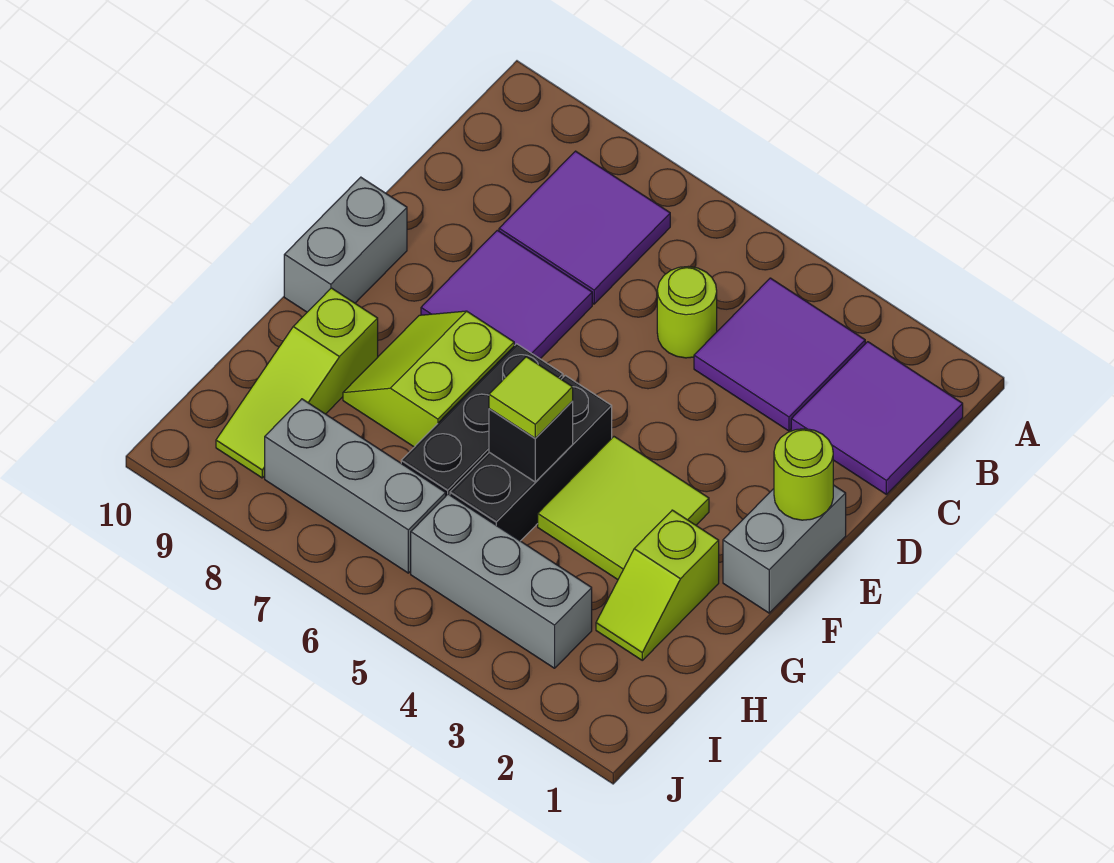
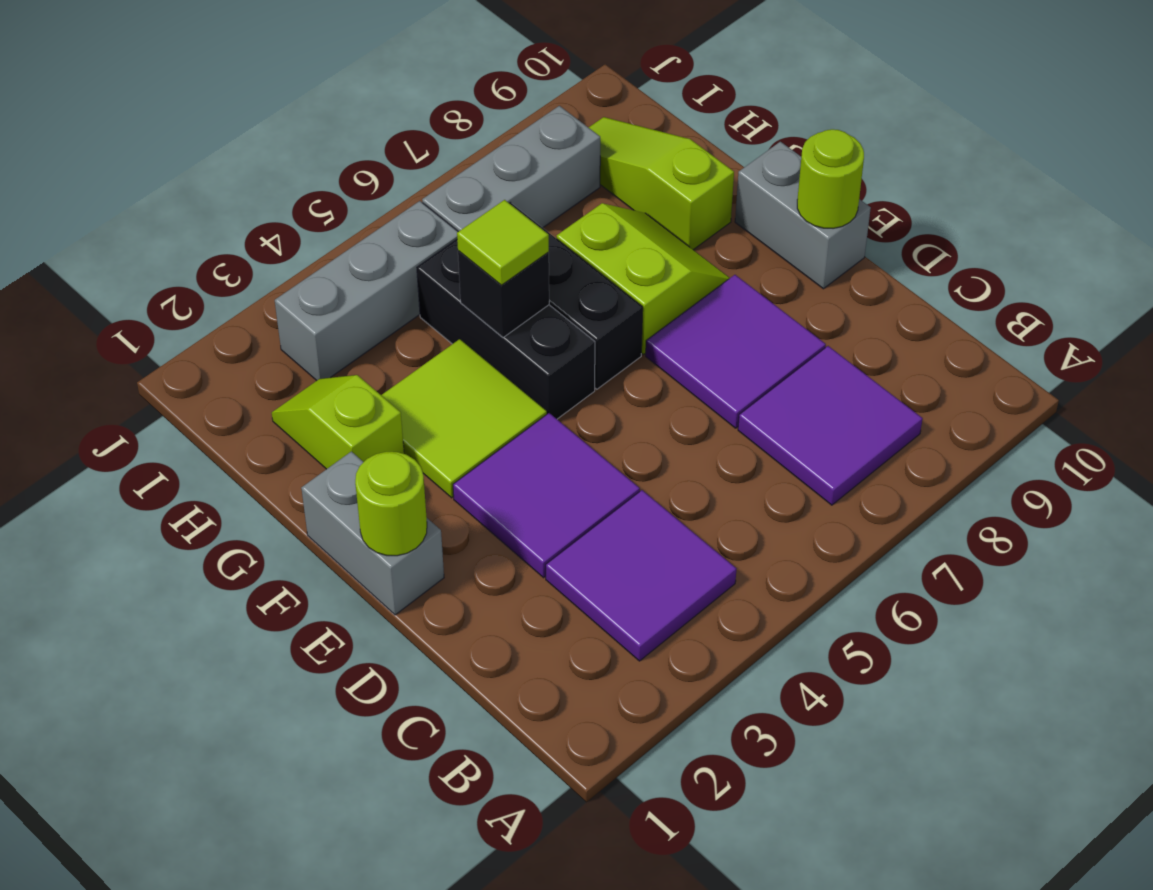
purple tile B1:C2 level 1 -> purple tile D3:E4 level 1
lime round brick C5 level 1 -> lime round brick E10 level 2

